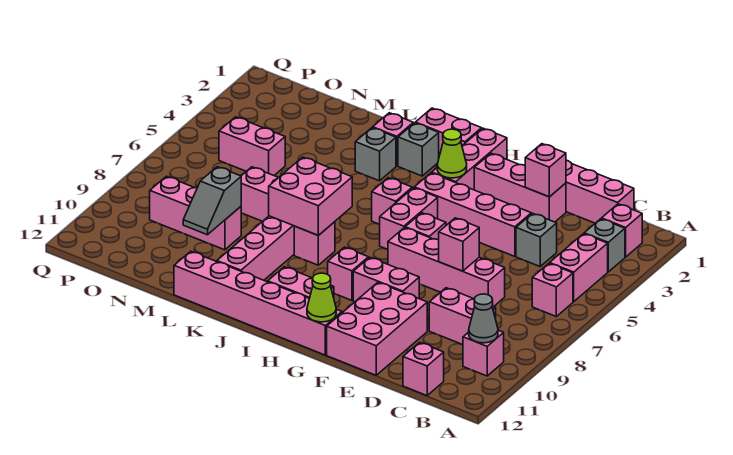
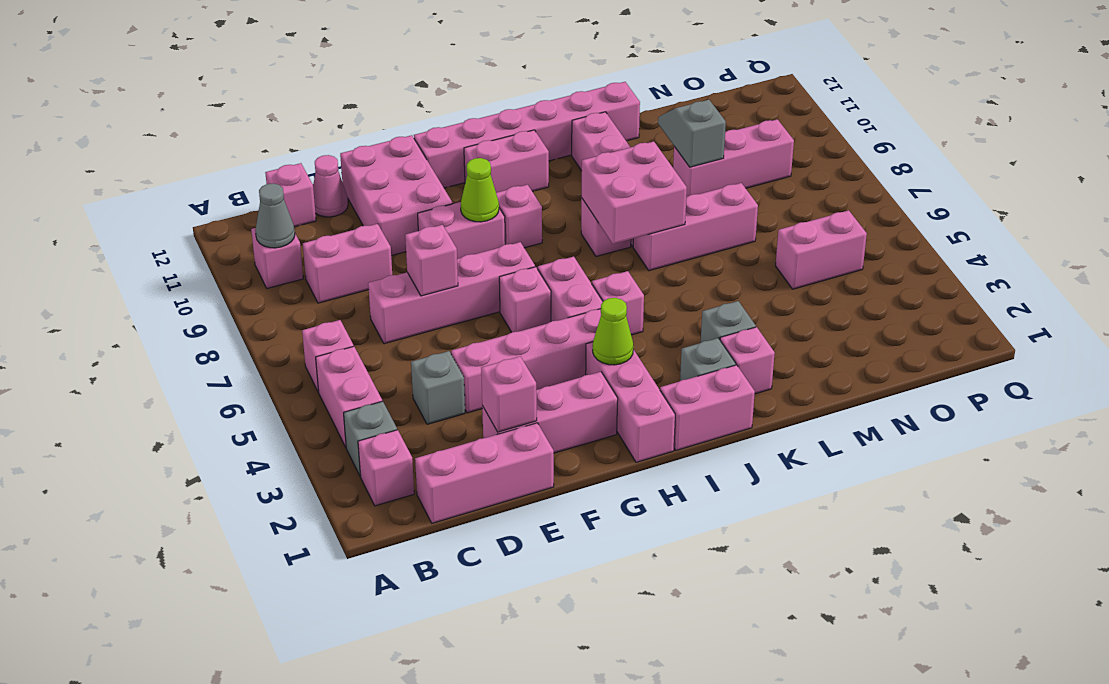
none -> pink cone D12 level 1
lime cone G12 level 2 -> lime cone G9 level 2

